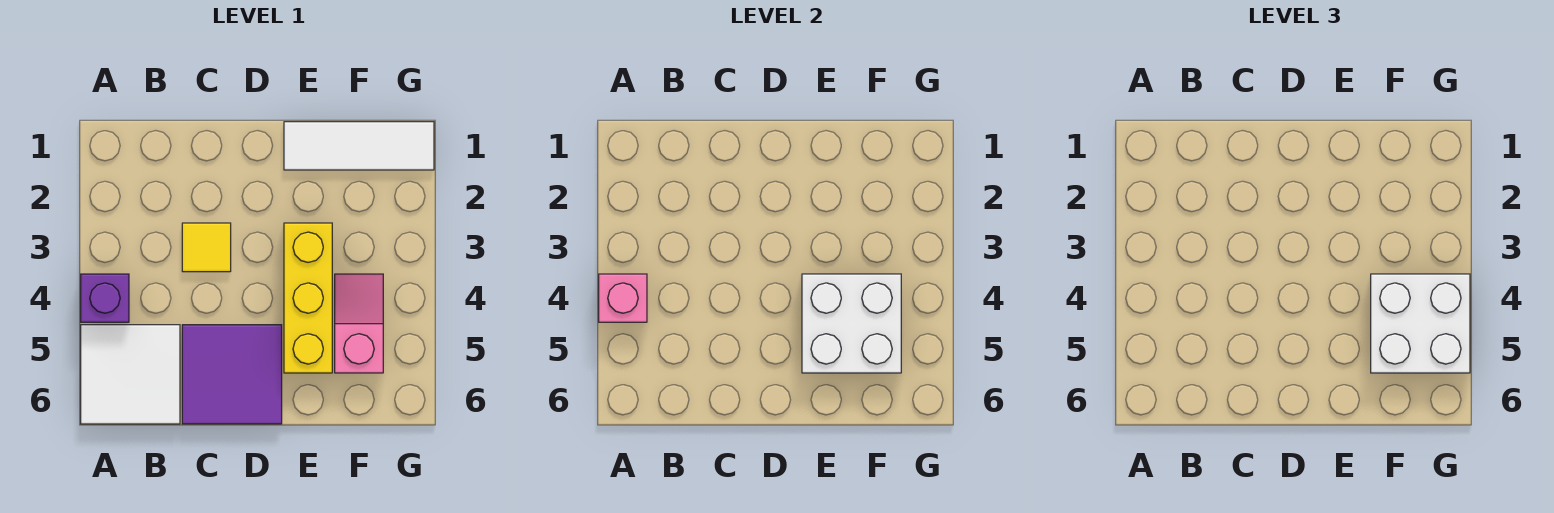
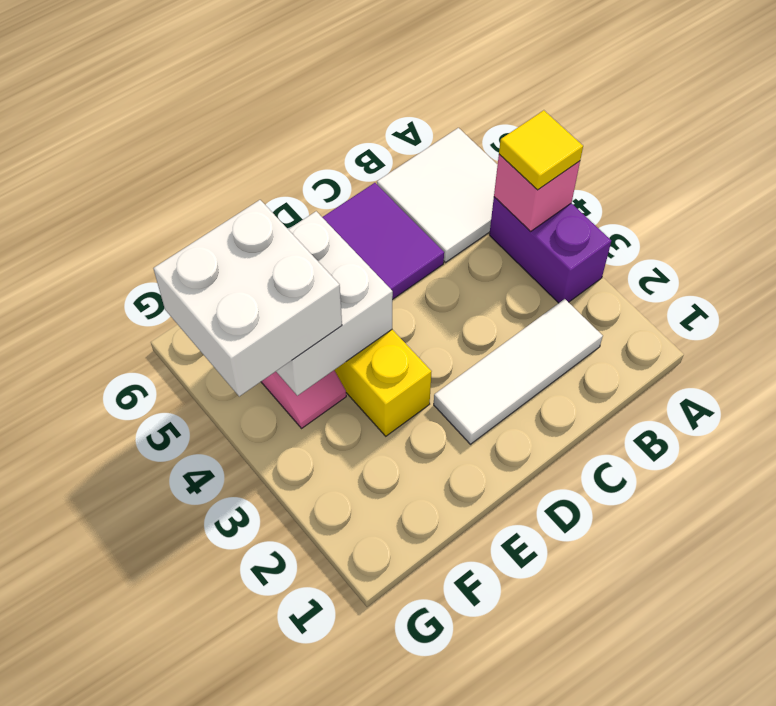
purple brick A4 level 1 -> purple brick A3:A4 level 1
yellow tile C3 level 1 -> yellow tile A4 level 3
white tile E1:G1 level 1 -> white tile B2:D2 level 1

